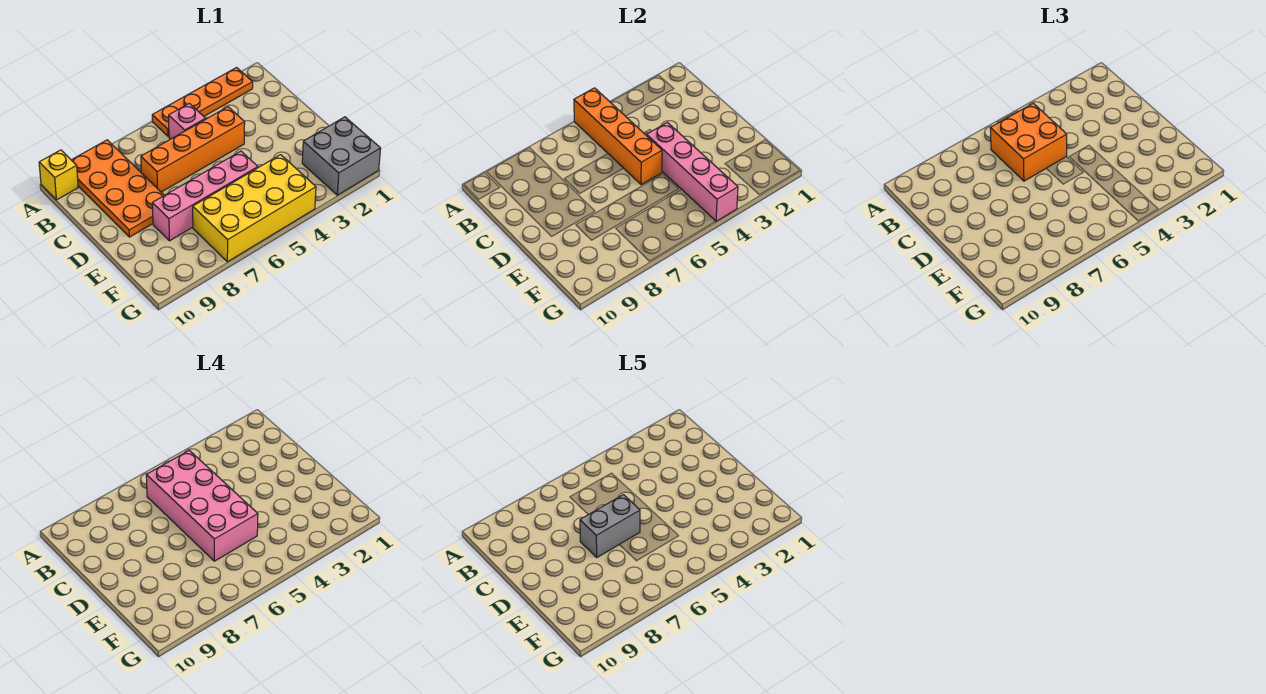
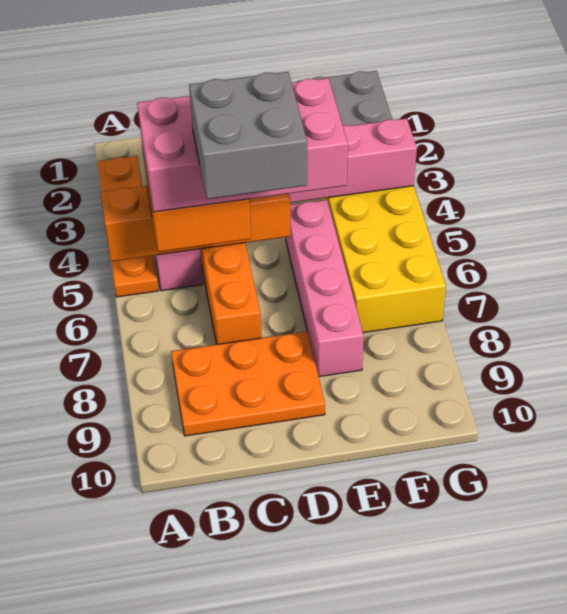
orange plate A8:D9 level 1 -> orange plate B8:D9 level 1
yellow brick A10 level 1 -> none
grey brick D6:D7 level 5 -> grey brick C6:D7 level 5

